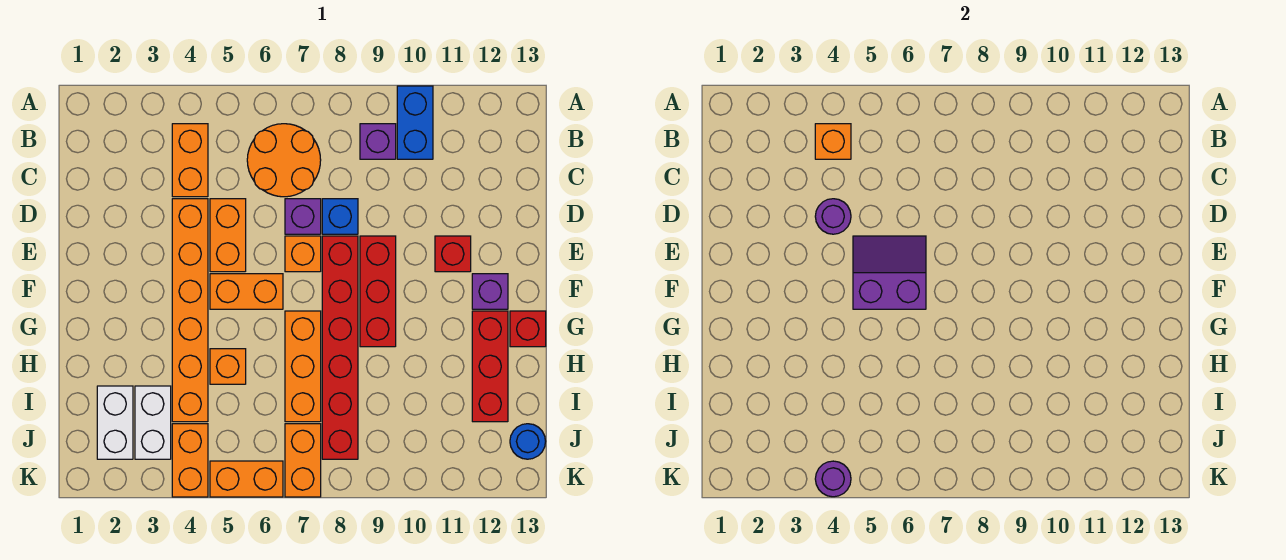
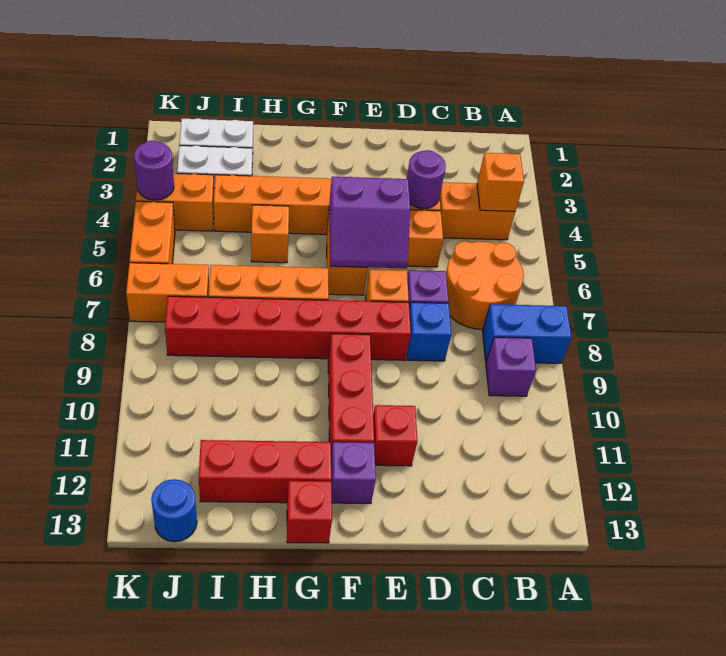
blue brick A10:B10 level 1 -> blue brick A8:B8 level 1
purple slope E5:F6 level 2 top F -> purple slope E5:F6 level 2 top 5
red brick E9:G9 level 1 -> red brick F9:F11 level 1

